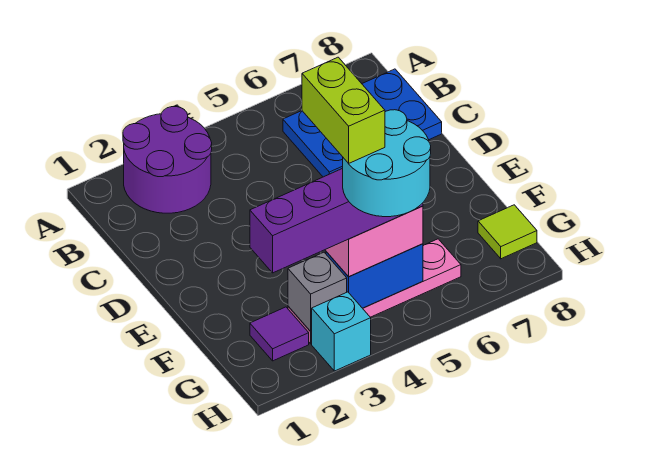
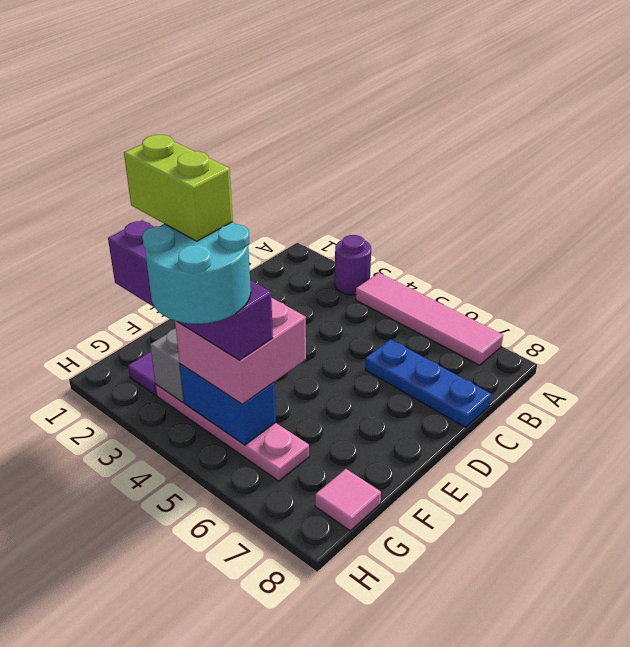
purple round brick A2:B3 level 1 -> purple round brick A3 level 1
none -> pink tile A4:A7 level 1
blue plate B6:C8 level 1 -> blue plate C6:C8 level 1
lime brick F4:G4 level 6 -> lime brick G3:G4 level 6
lime tile G8 level 1 -> pink tile G8 level 1
cyan brick H3 level 1 -> none

